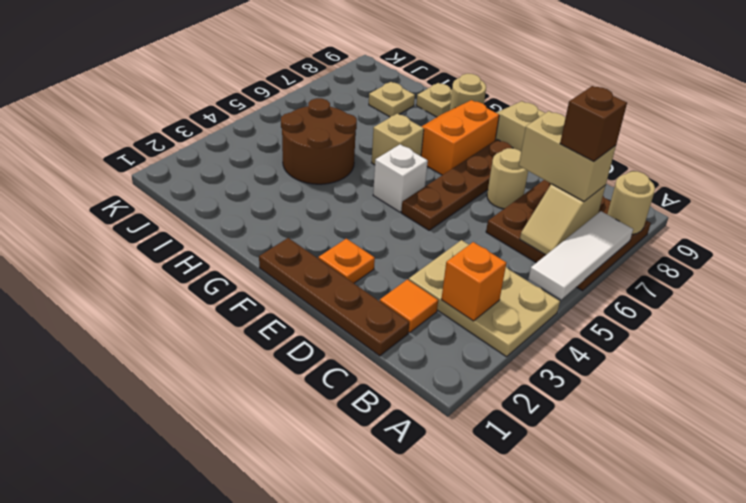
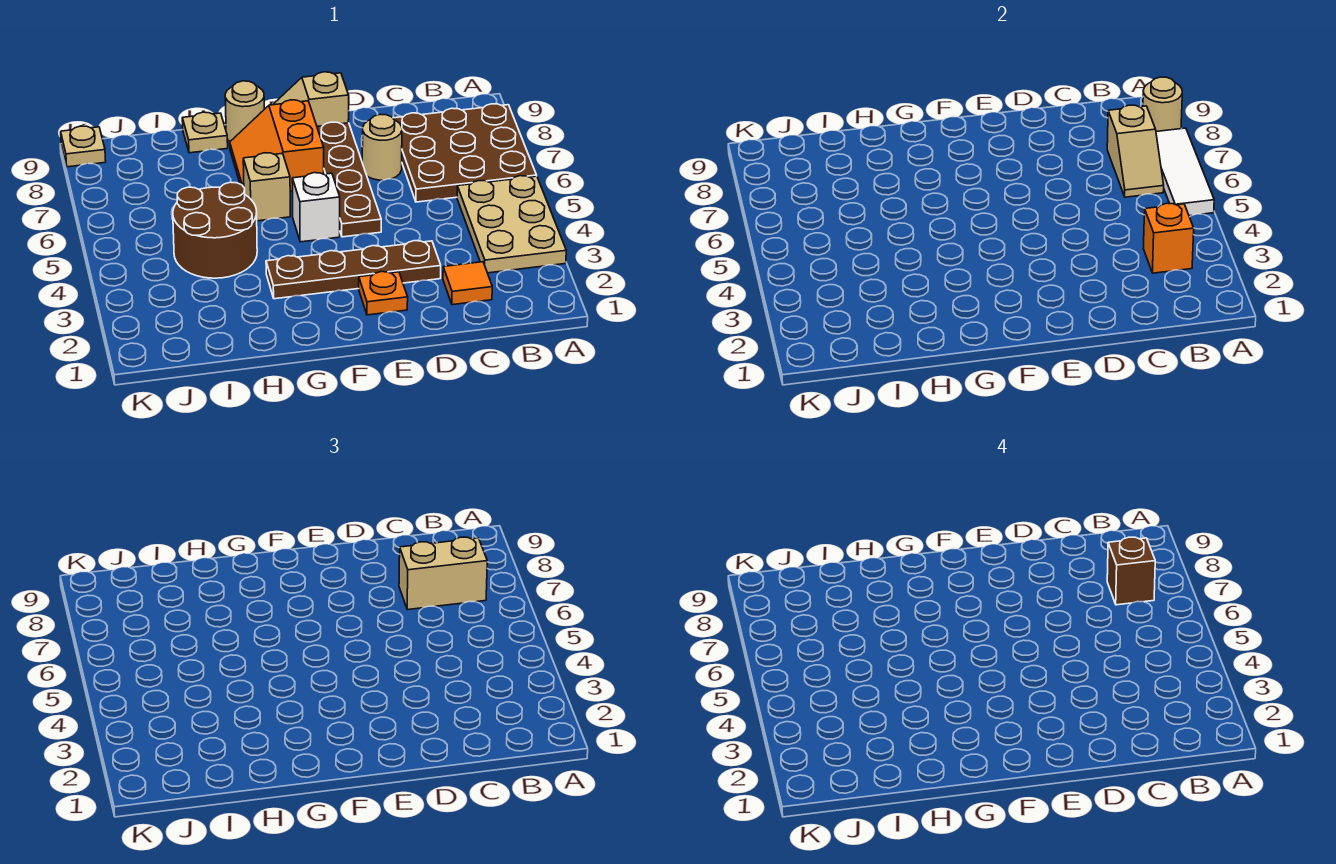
tan plate A3:C4 level 1 -> tan plate A3:B5 level 1
brown plate C1:F1 level 1 -> brown plate D3:G3 level 1
tan plate I8 level 1 -> tan plate K9 level 1

